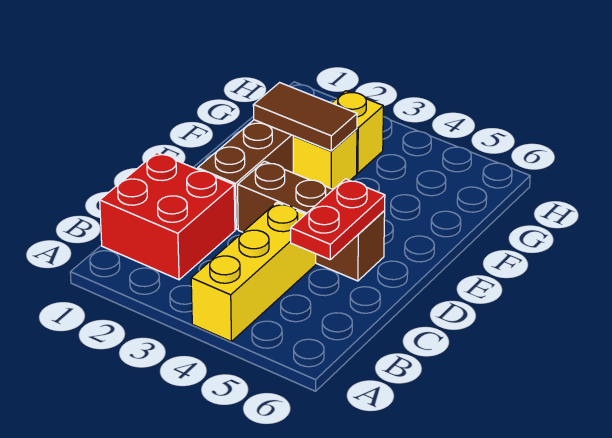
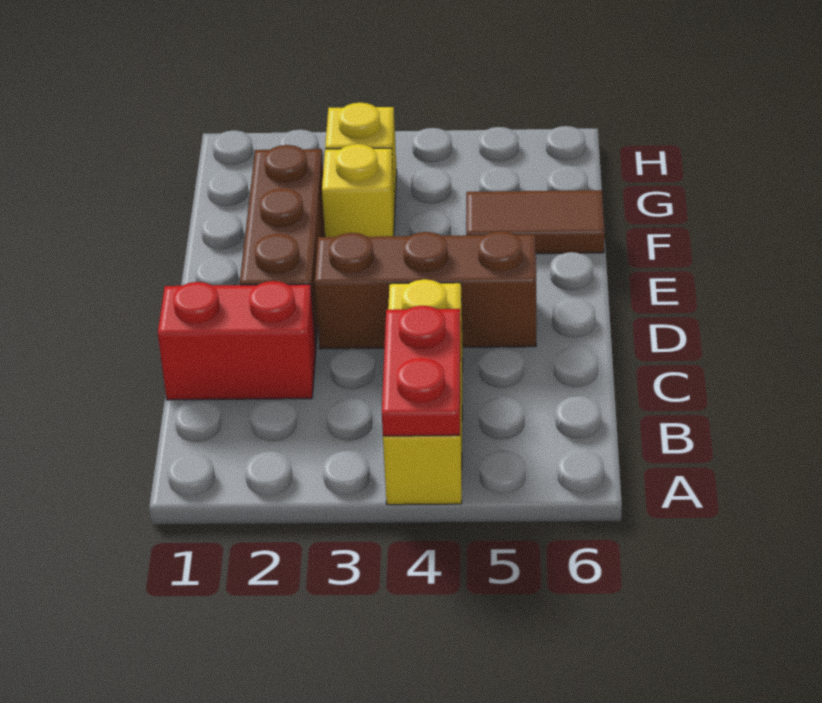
red brick B1:C2 level 1 -> red brick C1:C2 level 1
red plate C5:D5 level 2 -> red plate A4:B4 level 2
brown tile F2:F3 level 2 -> brown tile F5:F6 level 1

